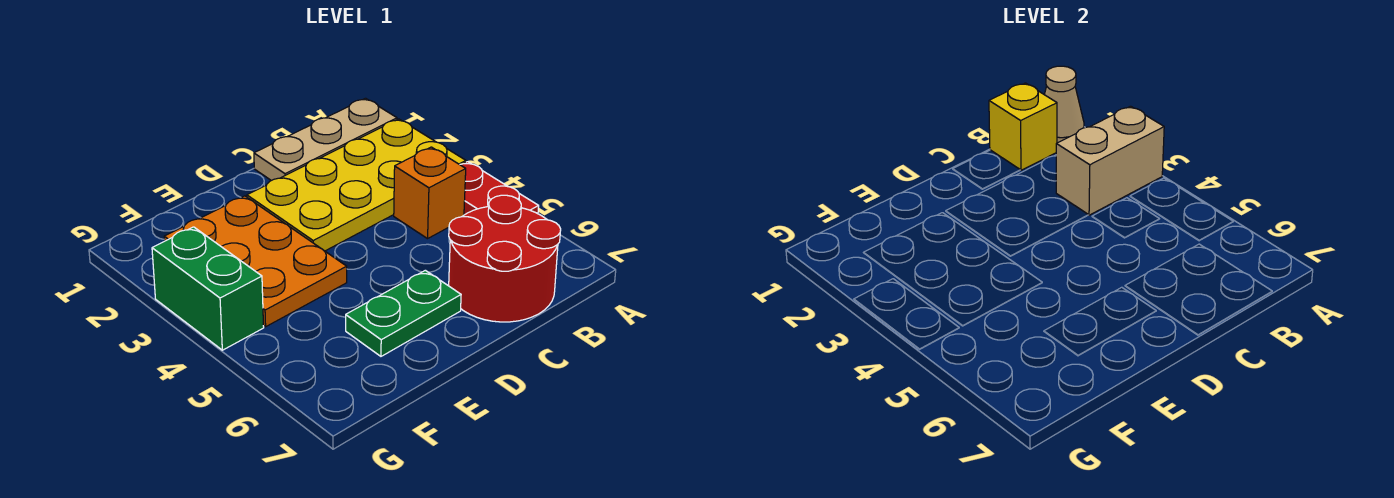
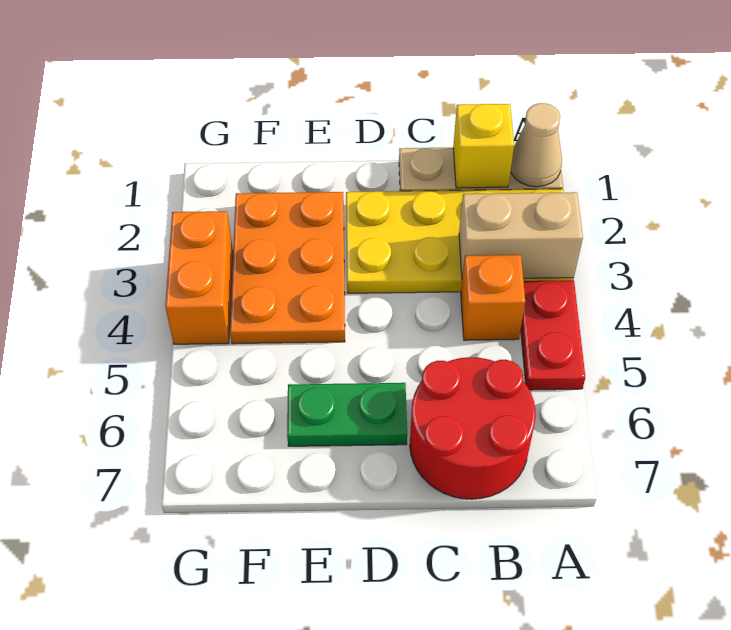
green brick G3:G4 level 1 -> orange brick G3:G4 level 1

